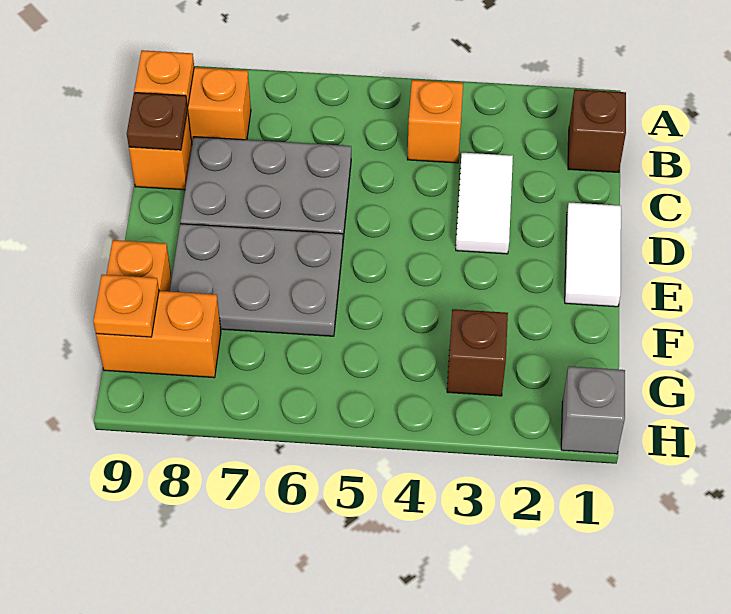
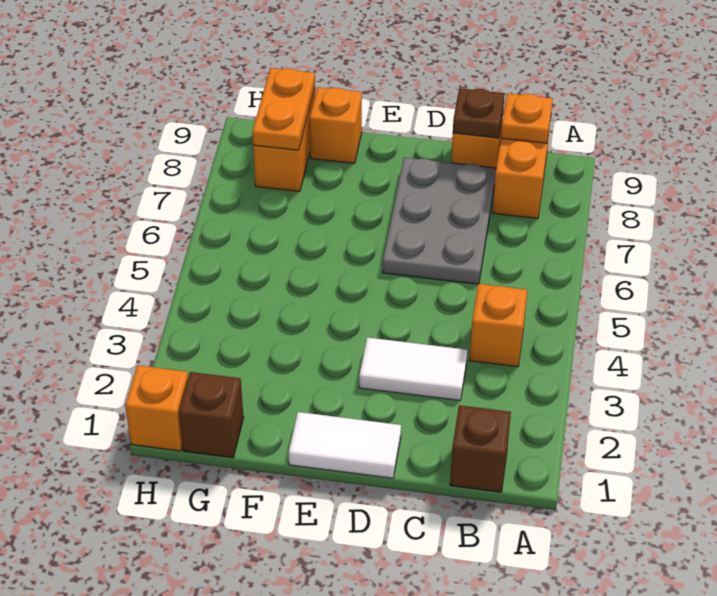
grey plate E6:F8 level 1 -> none
brown brick G3 level 1 -> brown brick G1 level 1
orange plate G9 level 2 -> orange plate G8:G9 level 2
grey brick H1 level 1 -> orange brick H1 level 1

